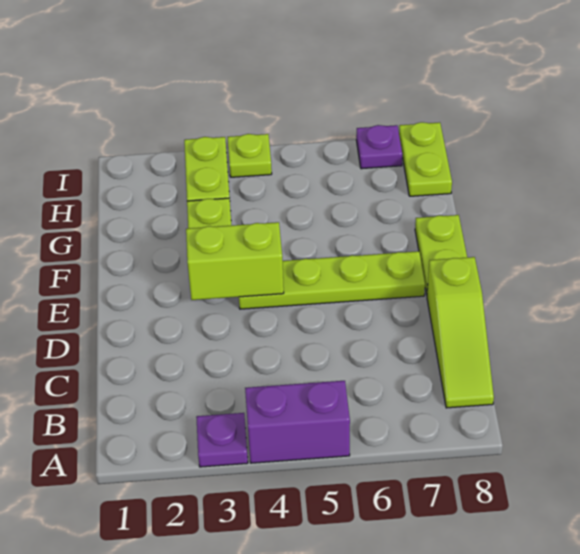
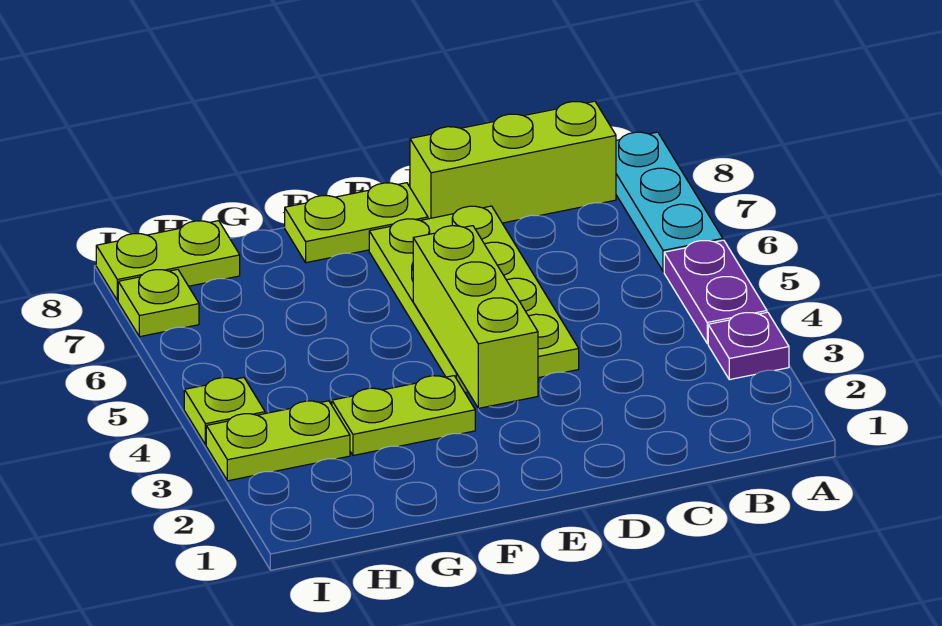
purple brick A4:A5 level 1 -> purple plate A4:A5 level 1
none -> cyan plate A6:A8 level 1
lime slope B8:D8 level 1 top D -> lime brick B8:D8 level 1
lime brick E3:E4 level 2 -> lime brick E3:E5 level 2
lime plate E4:E7 level 1 -> lime plate D4:E7 level 1
purple plate I7 level 1 -> lime plate I7 level 1

